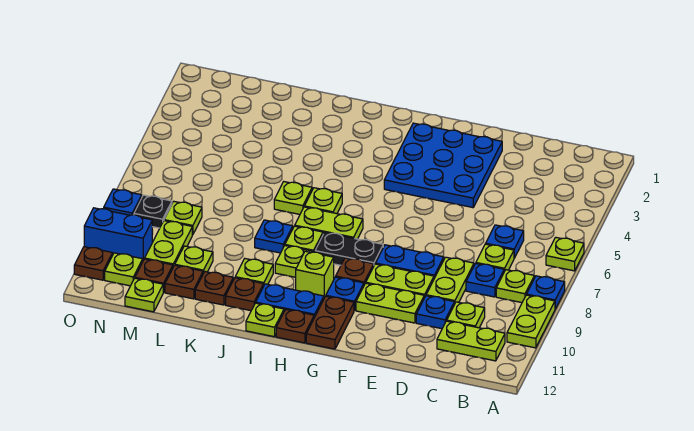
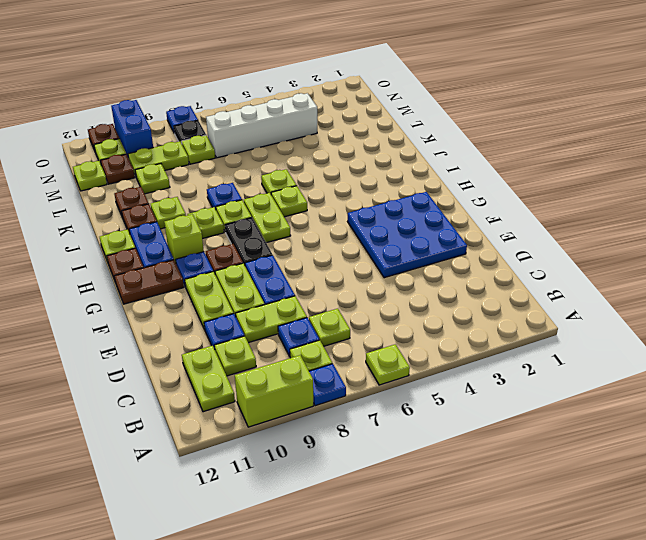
lime plate A9:A10 level 1 -> lime brick A9:A10 level 1
blue plate C6 level 1 -> none
brown plate L11 level 1 -> none
none -> white brick M4:M7 level 1

